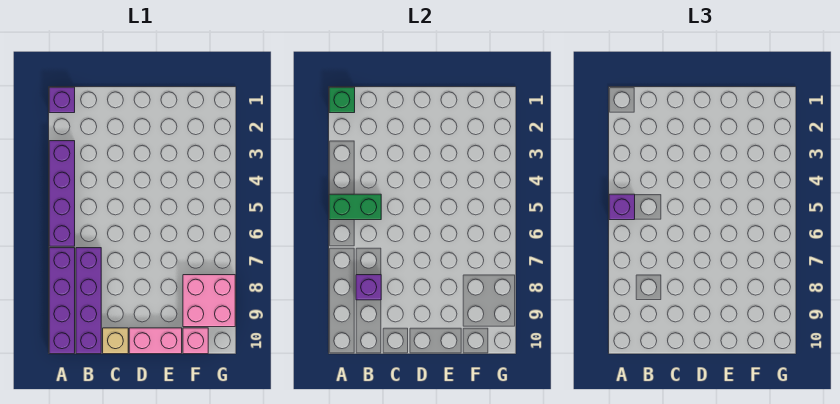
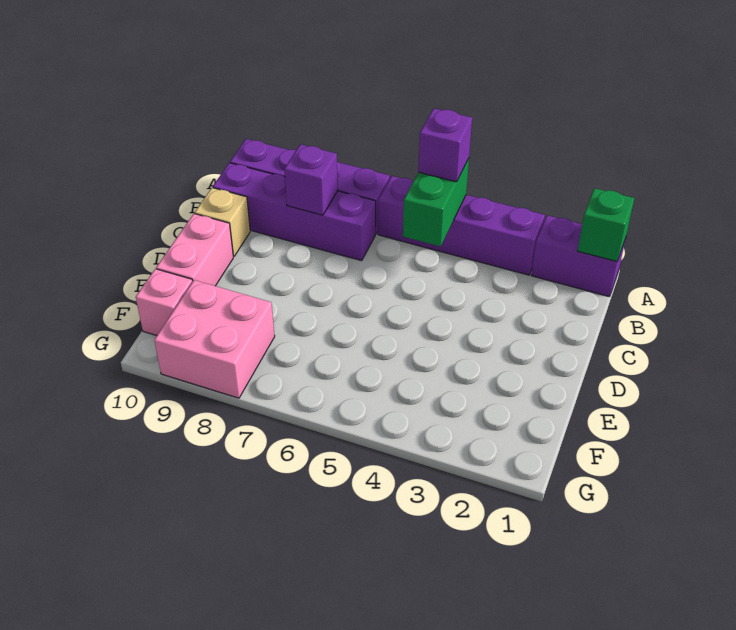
purple brick A1 level 1 -> purple brick A1:A2 level 1

